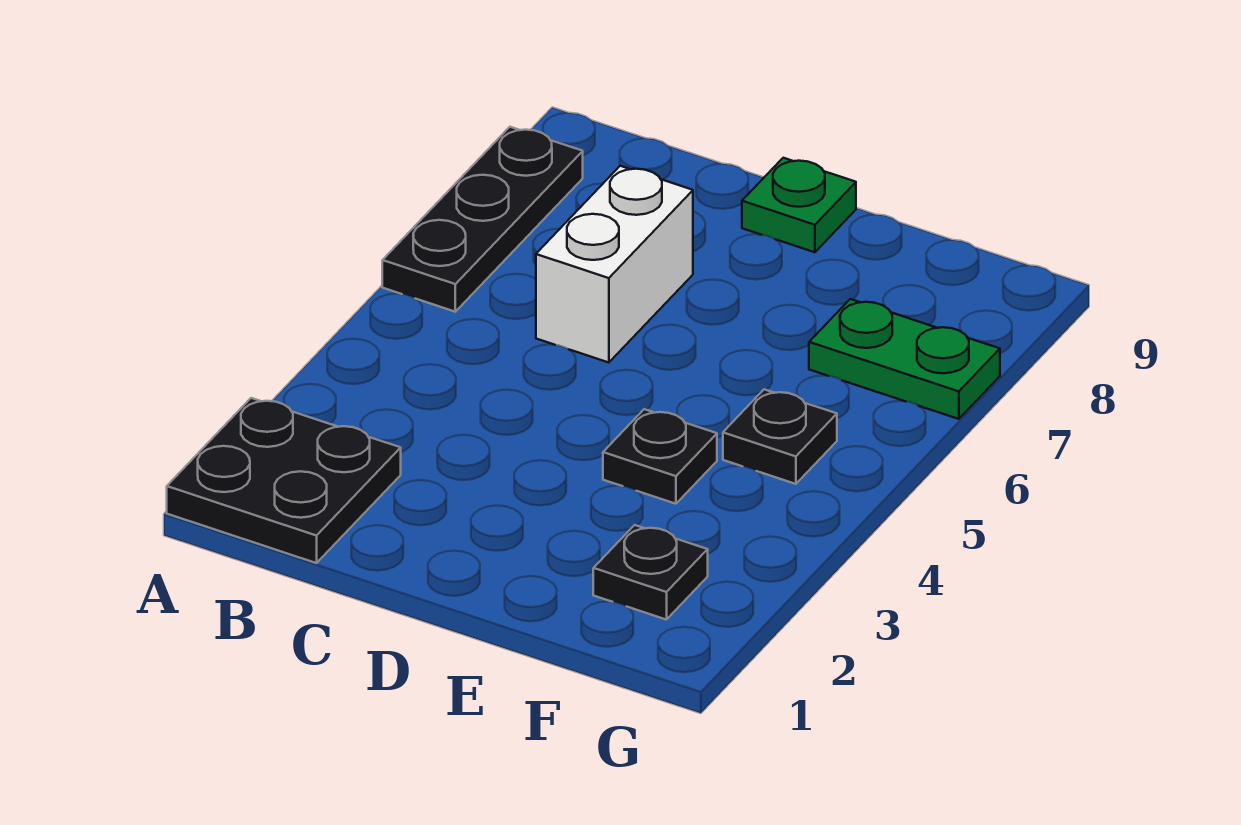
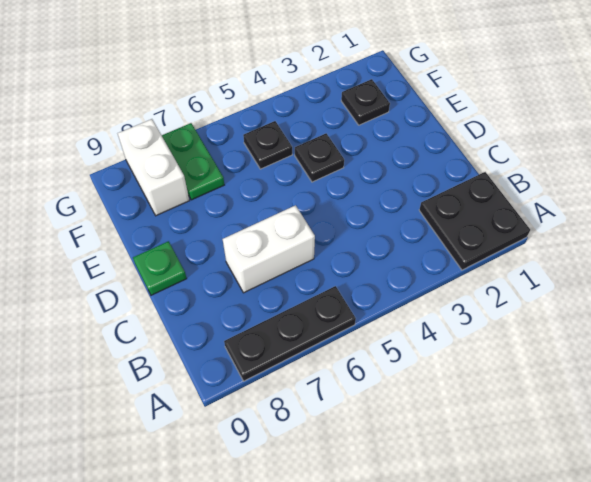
none -> white brick F8:G8 level 1

